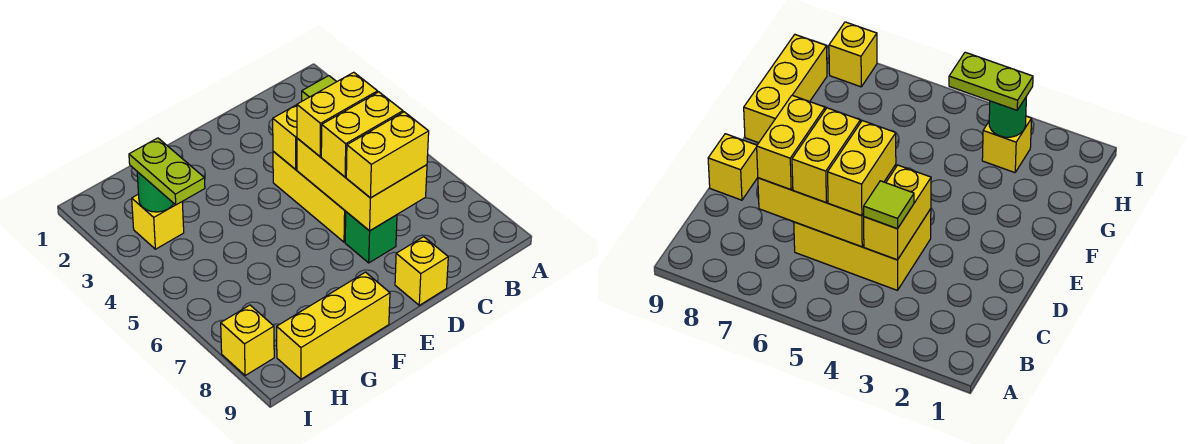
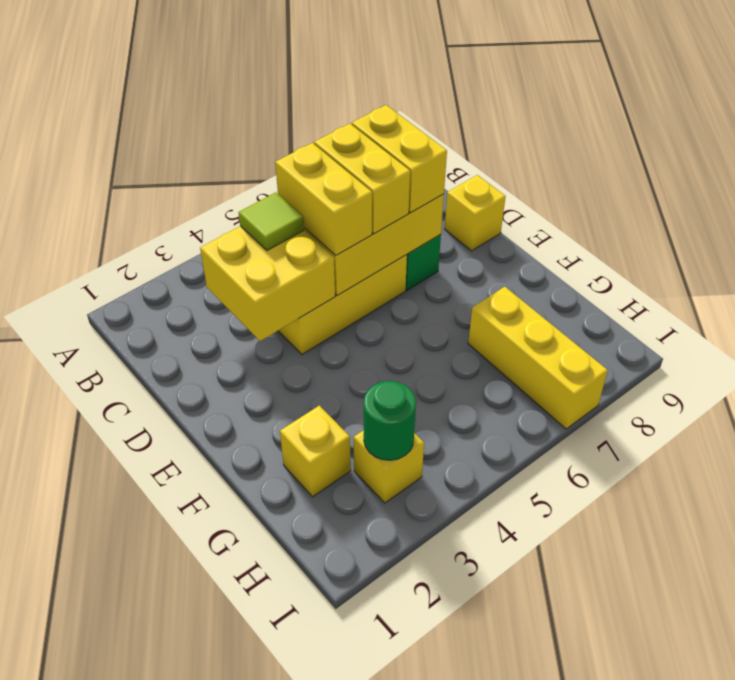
yellow brick C4:D4 level 2 -> yellow brick C3:D4 level 2
yellow brick F9:H9 level 1 -> yellow brick G7:I7 level 1
lime plate H3:H4 level 3 -> none
yellow brick I8 level 1 -> yellow brick G2 level 1

